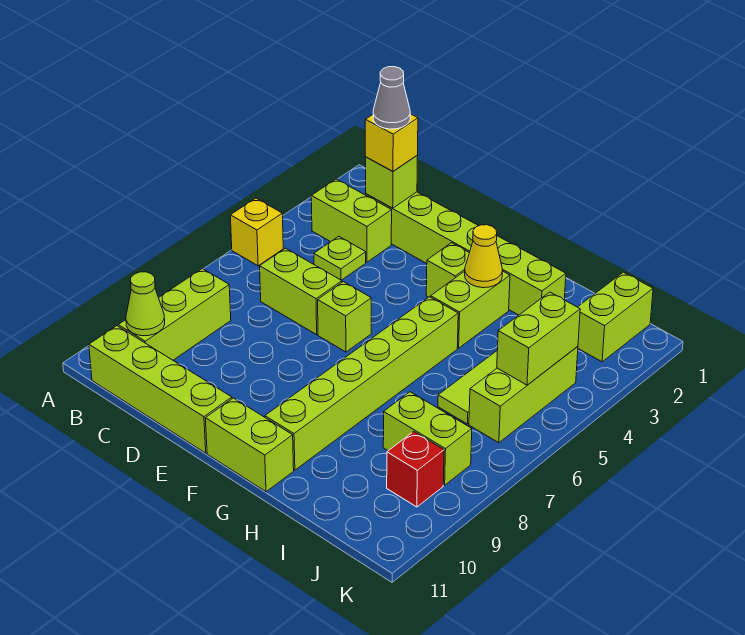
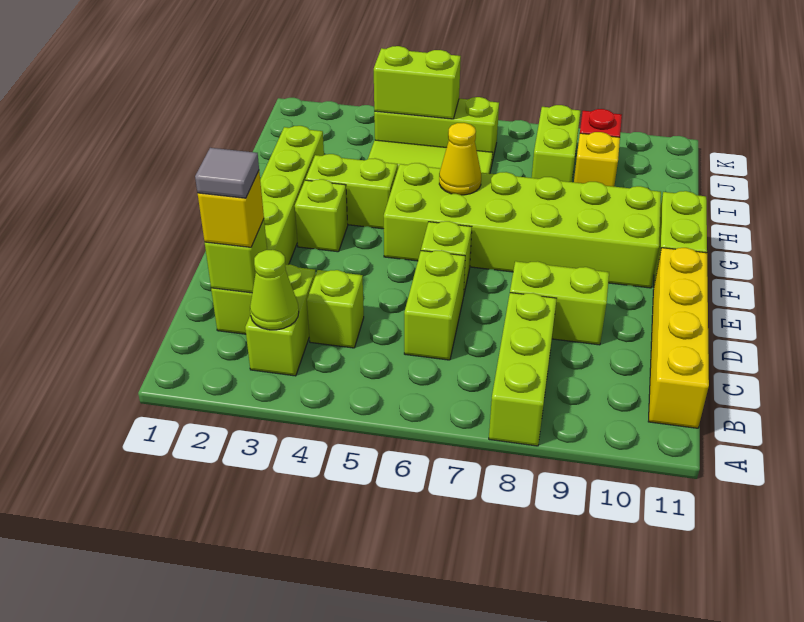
yellow brick A5 level 1 -> yellow brick I9 level 1
lime brick B8:B10 level 1 -> lime brick A8:C8 level 1
lime cone B10 level 2 -> lime cone B3 level 2
lime brick B11:E11 level 1 -> yellow brick B11:E11 level 1
grey cone C2 level 4 -> grey tile C2 level 4
lime plate C4 level 1 -> lime brick C4 level 1
yellow cone G3 level 2 -> yellow cone G6 level 2
lime brick G5:G10 level 1 -> lime brick F5:G10 level 1
lime brick J1:J2 level 1 -> lime brick D8:D9 level 1

